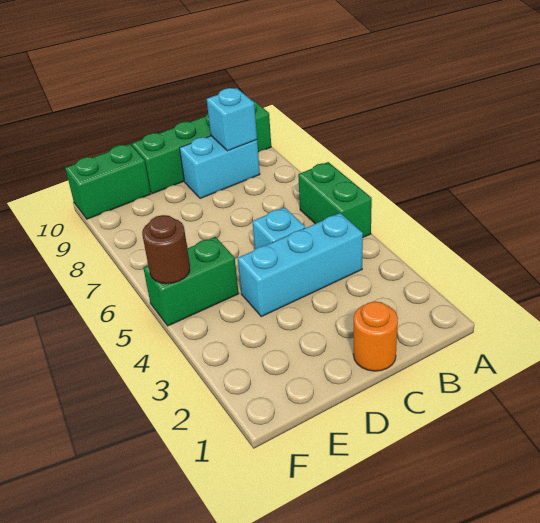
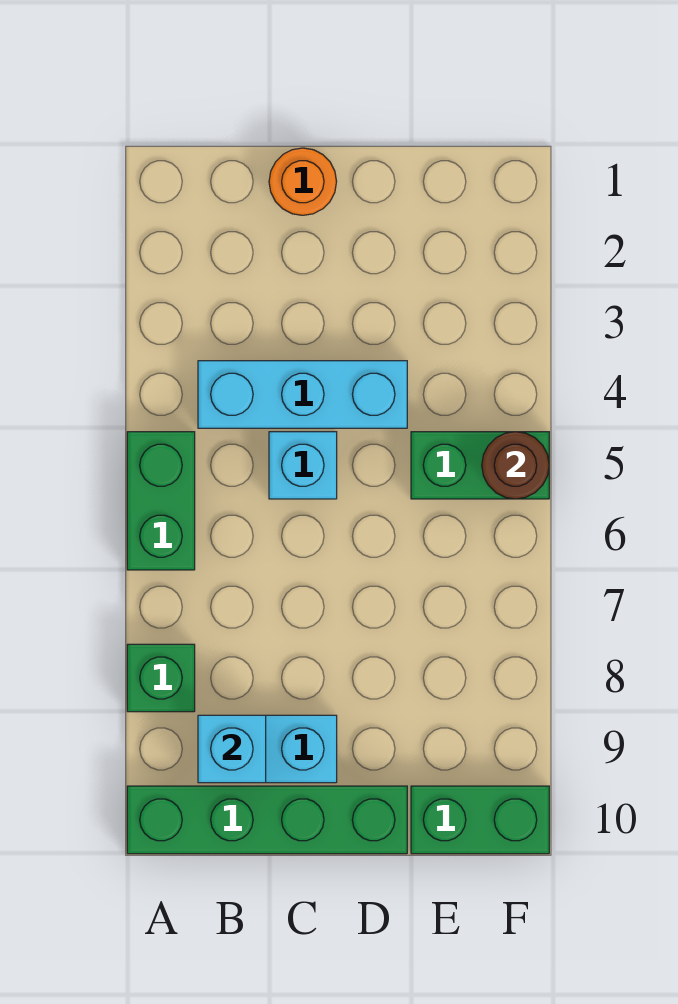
none -> green brick A8 level 1

